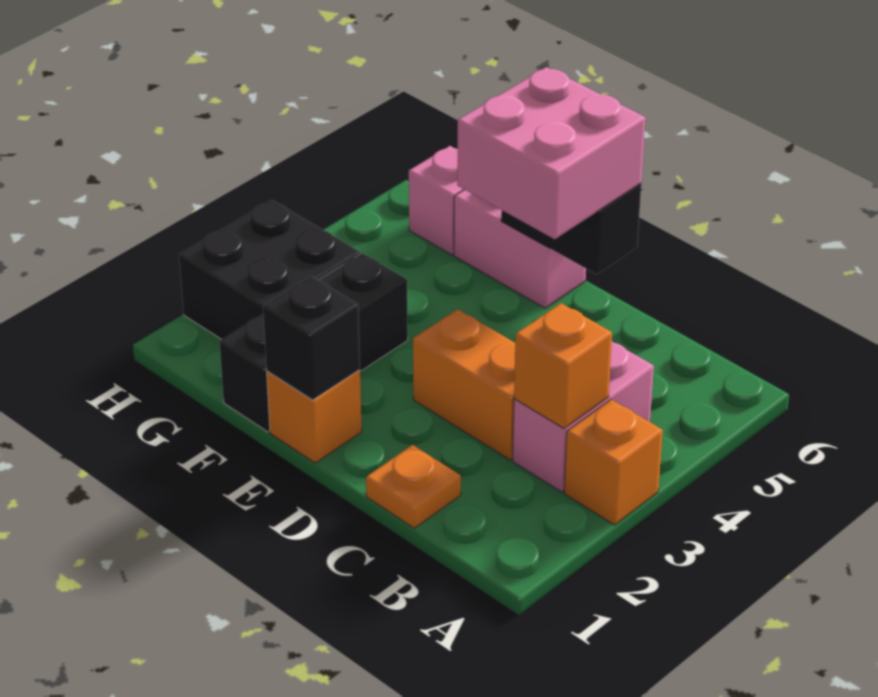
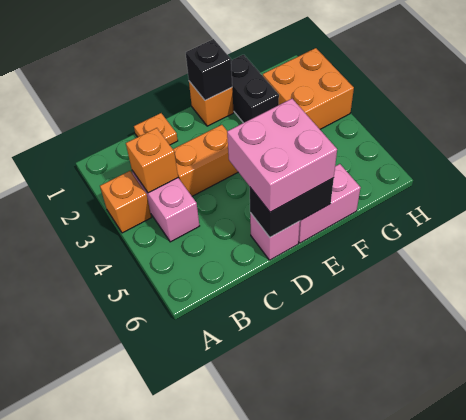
black brick F1:F3 level 1 -> black brick F1:F2 level 1
black brick G2:H3 level 1 -> orange brick G2:H3 level 1
pink brick G6 level 1 -> pink brick D6 level 1

